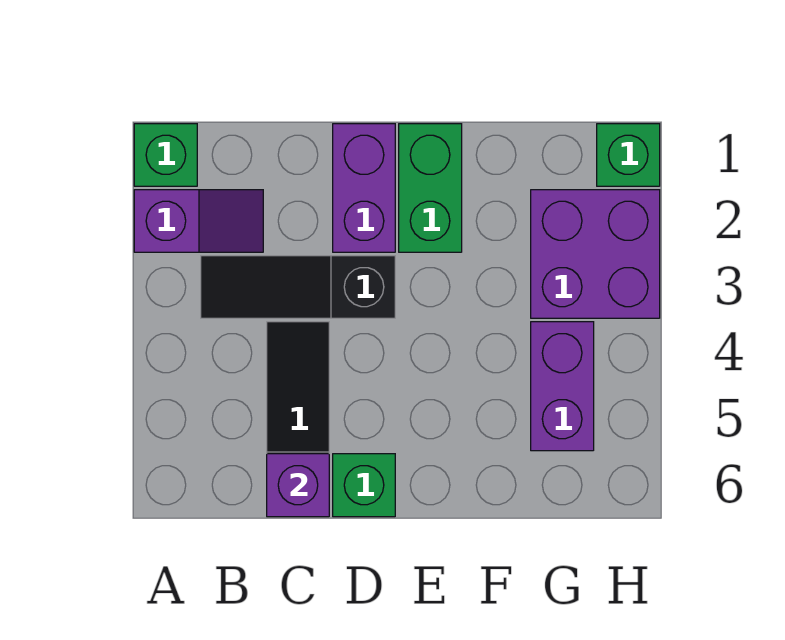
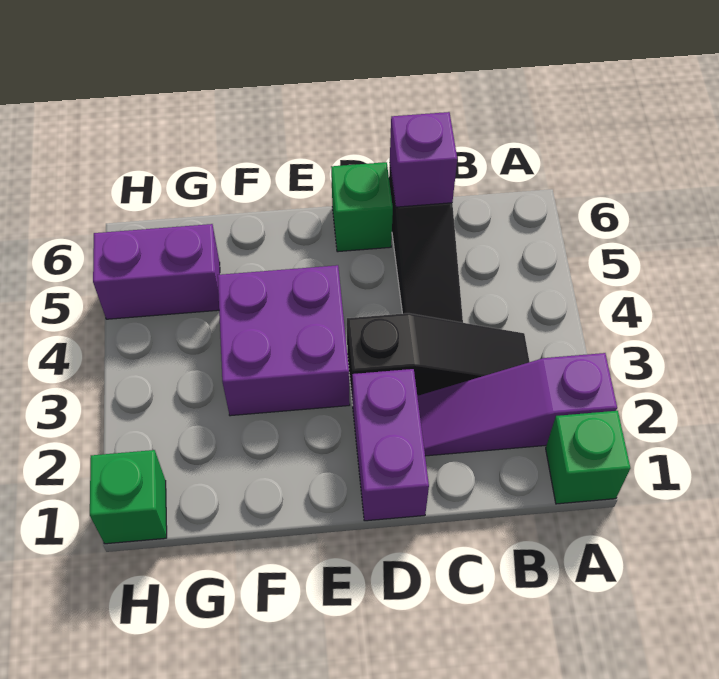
purple slope A2:B2 level 1 top A -> purple slope A2:C2 level 1 top A
green brick E1:E2 level 1 -> none
purple brick G2:H3 level 1 -> purple brick E3:F4 level 1
purple brick G4:G5 level 1 -> purple brick G5:H5 level 1

